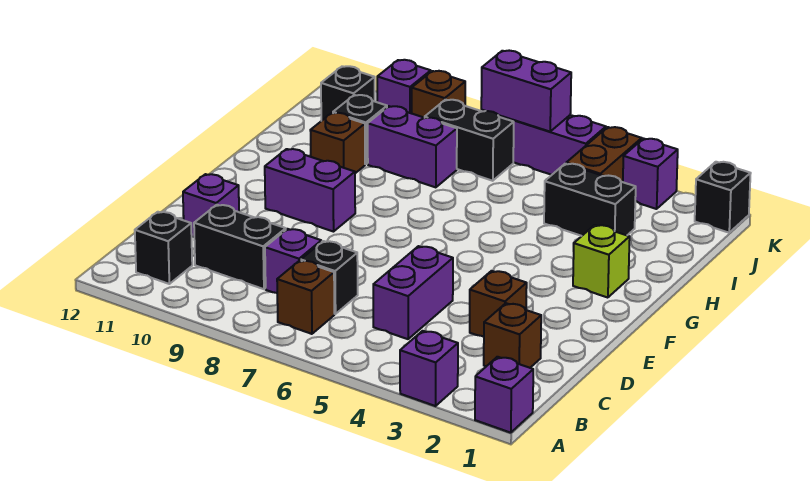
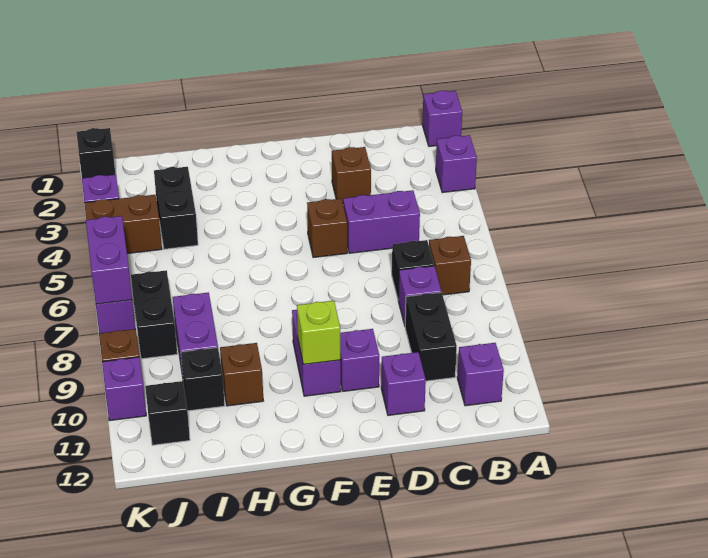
black brick B11 level 1 -> purple brick B11 level 1
brown brick C2 level 1 -> brown brick E5 level 1
none -> purple brick E10 level 1
lime brick G2 level 1 -> lime brick F10 level 2

